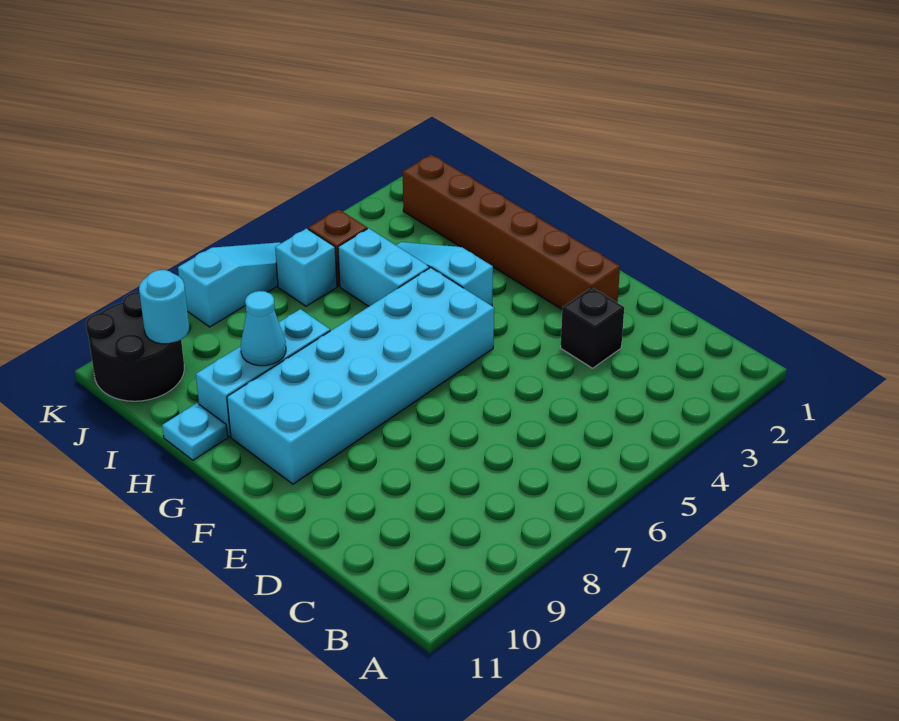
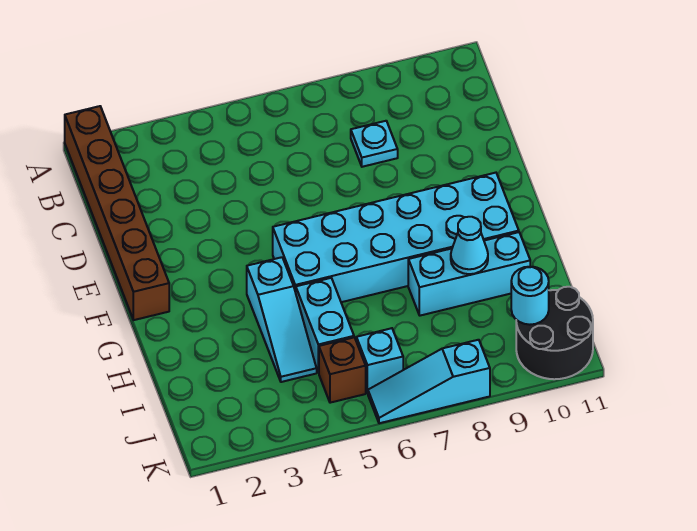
black brick D3 level 1 -> none
brown brick E2:J2 level 1 -> brown brick A1:F1 level 1
cyan plate H11 level 1 -> cyan plate C8 level 1

